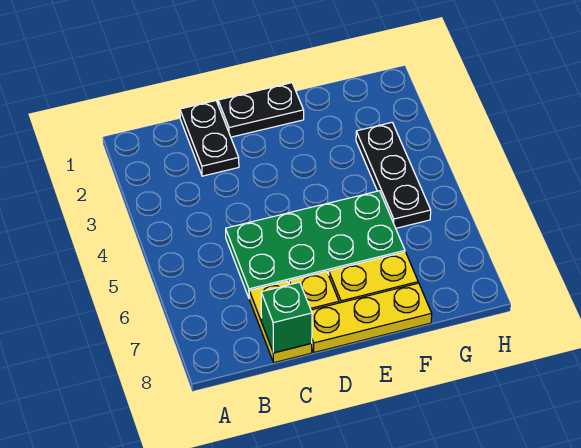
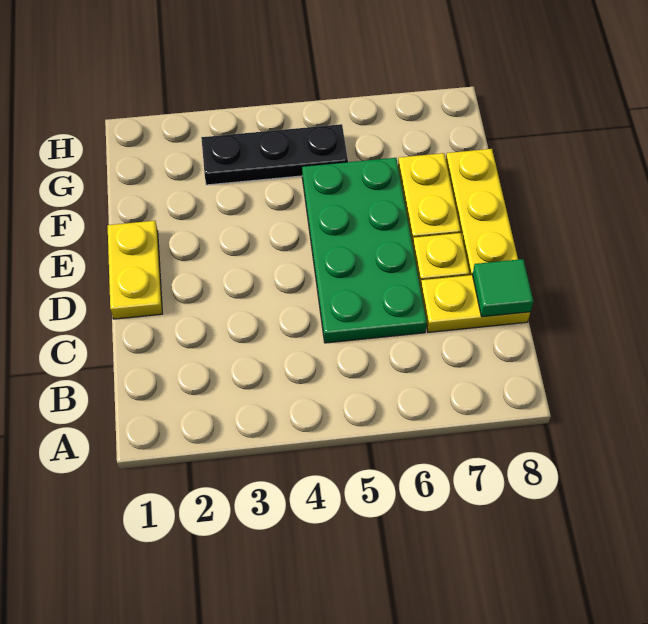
black plate C1:C2 level 1 -> none
green brick C8 level 2 -> green tile C8 level 2
black plate D1:E1 level 1 -> yellow plate D1:E1 level 1

